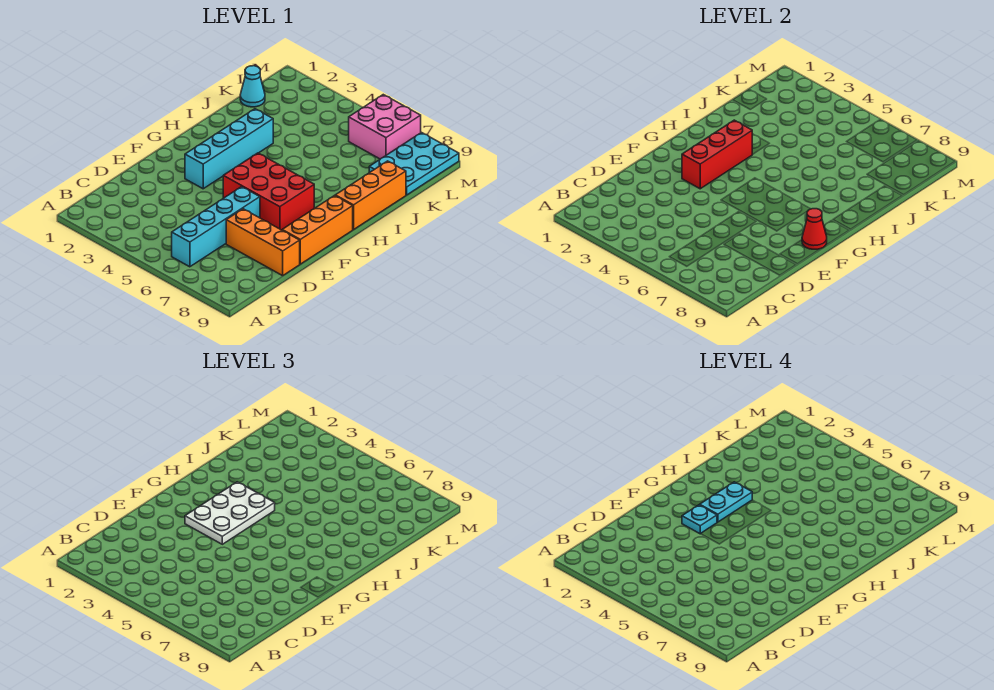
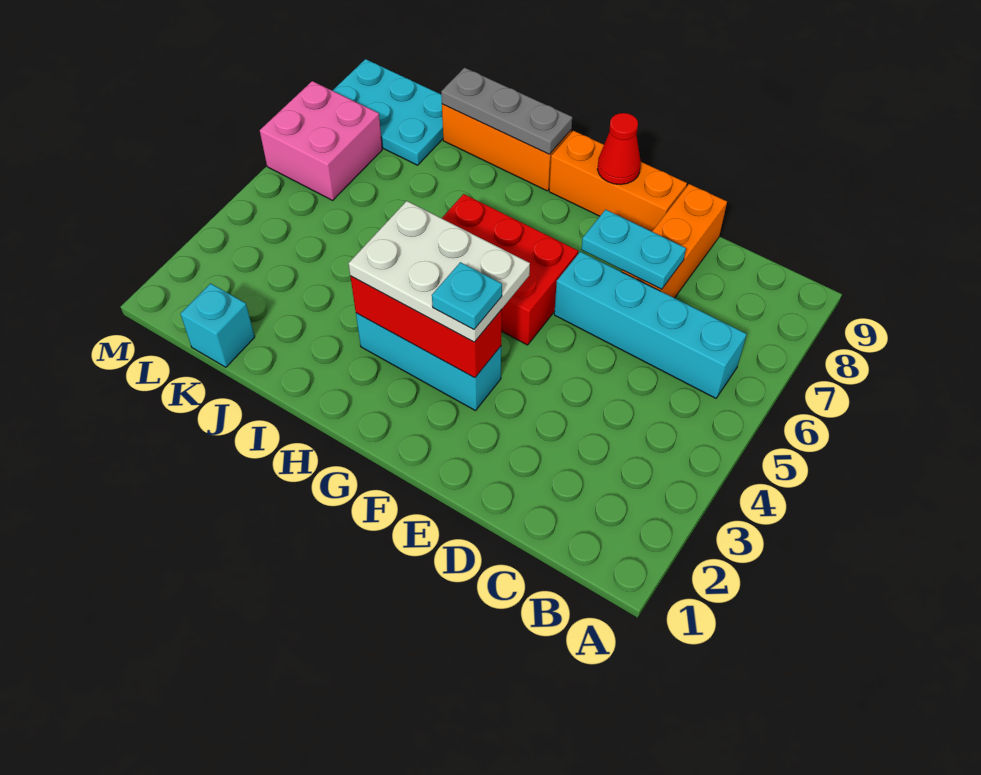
cyan brick F3:I3 level 1 -> cyan brick F3:H3 level 1
red brick F5:G7 level 1 -> red brick F5:H6 level 1
cyan plate G3:H3 level 4 -> cyan plate D7:E7 level 2
none -> grey plate H9:J9 level 2
cyan cone K1 level 1 -> cyan brick K1 level 1

